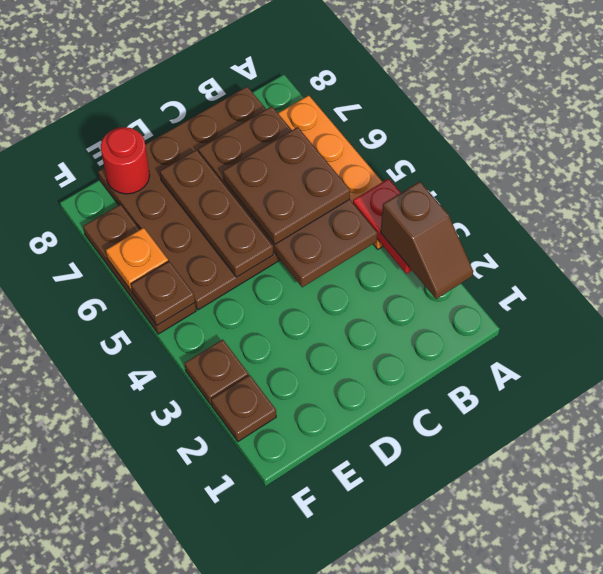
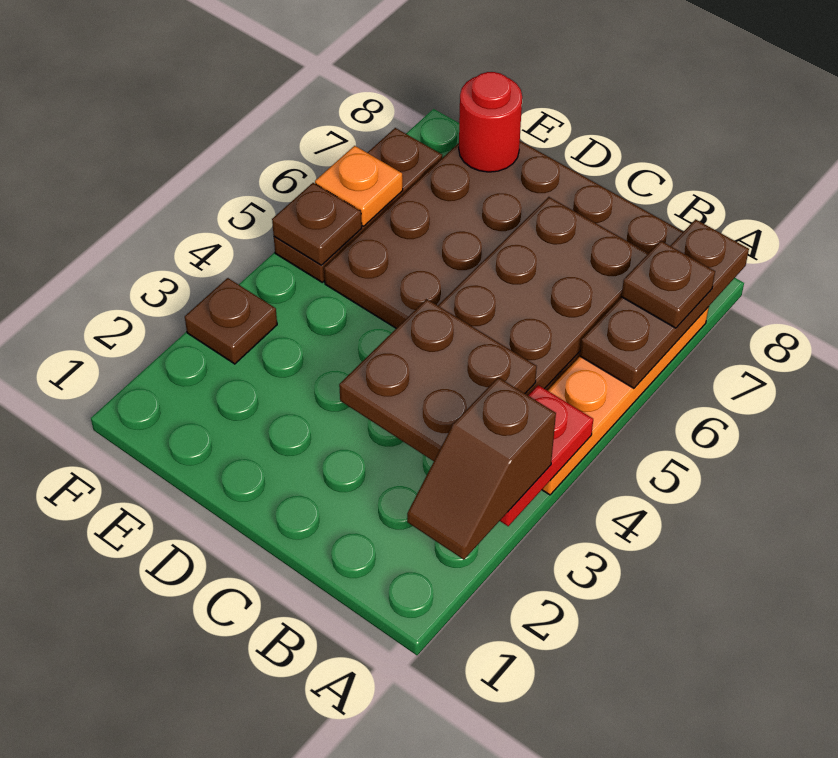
brown plate B5:C6 level 3 -> brown plate B3:C4 level 3
brown plate D5:D7 level 2 -> brown plate A6:A8 level 2
brown plate F2 level 1 -> brown plate A7 level 3

